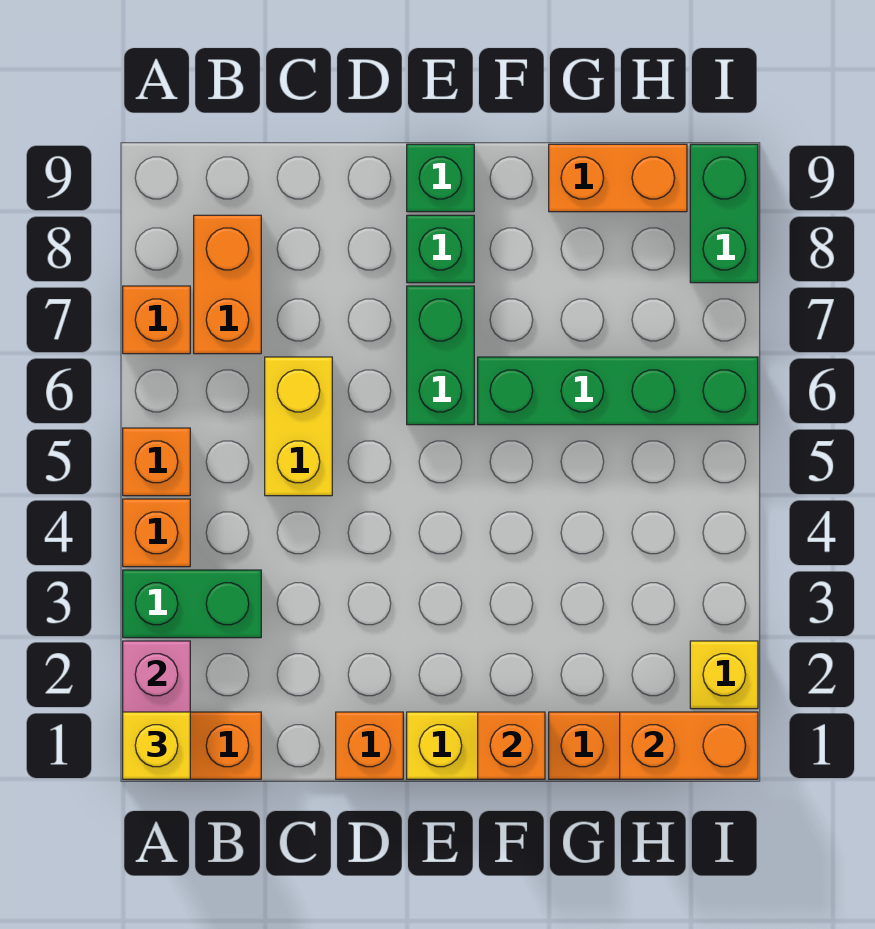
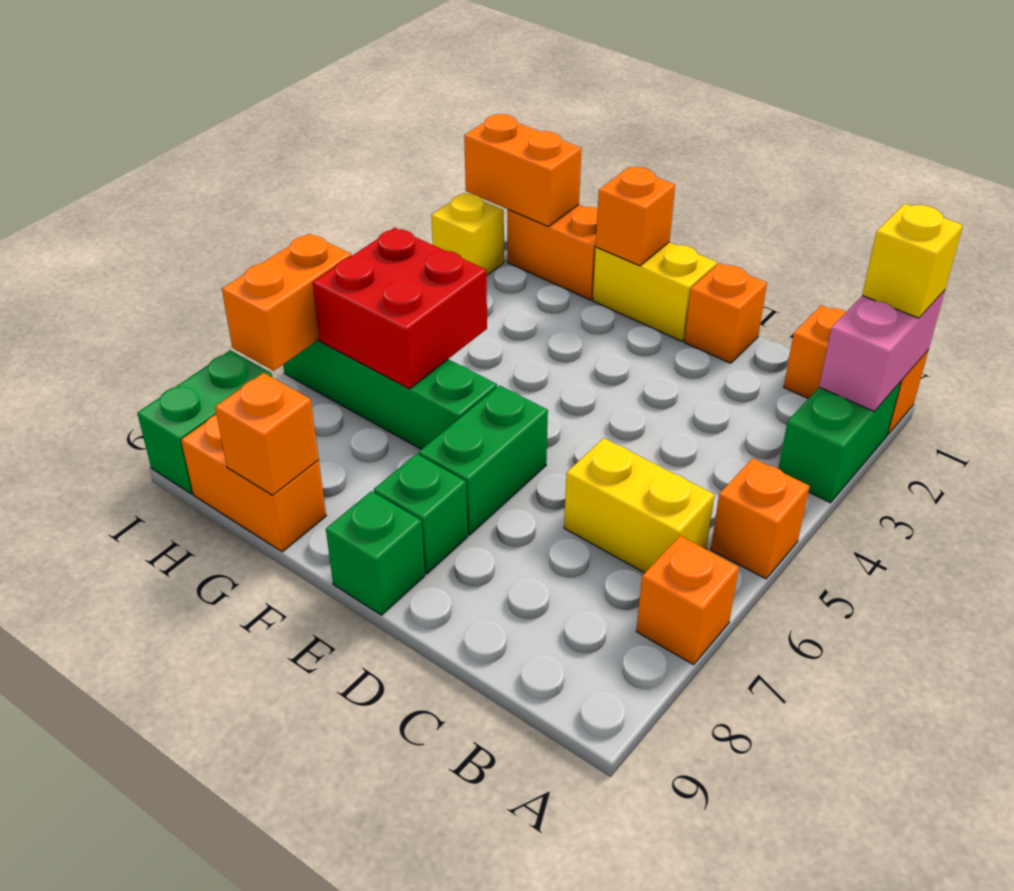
green brick A3:B3 level 1 -> green brick A2:A3 level 1
orange brick A4 level 1 -> orange brick G9 level 2
orange brick B7:B8 level 1 -> orange brick I6:I7 level 2
yellow brick C5:C6 level 1 -> yellow brick B6:C6 level 1
none -> red brick G5:H6 level 2

